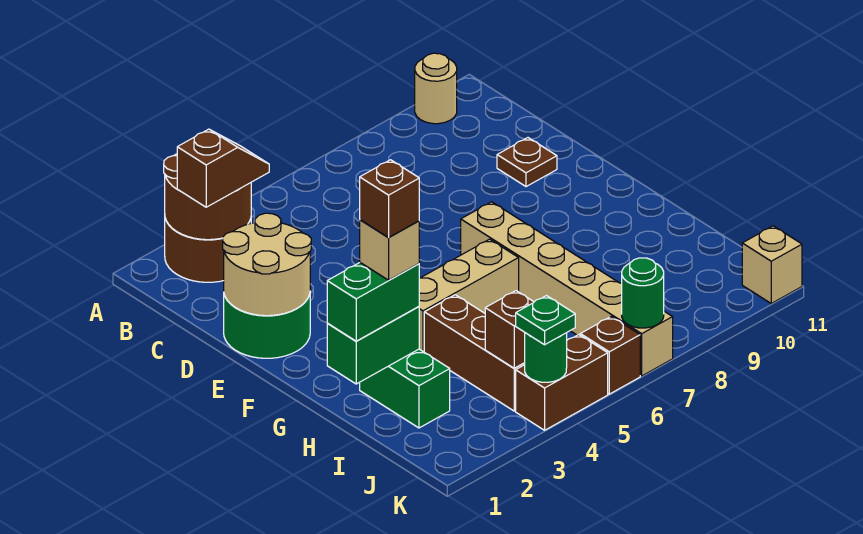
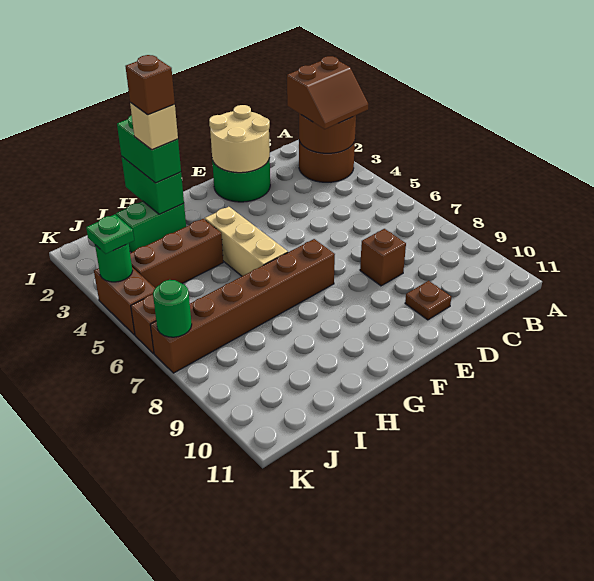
tan round brick A10 level 1 -> none
brown slope B2:B3 level 3 top 2 -> brown slope A2:B3 level 3 top 2
tan brick F7:K7 level 1 -> brown brick F7:K7 level 1
brown brick J4 level 2 -> brown brick D8 level 1
tan brick K11 level 1 -> none

